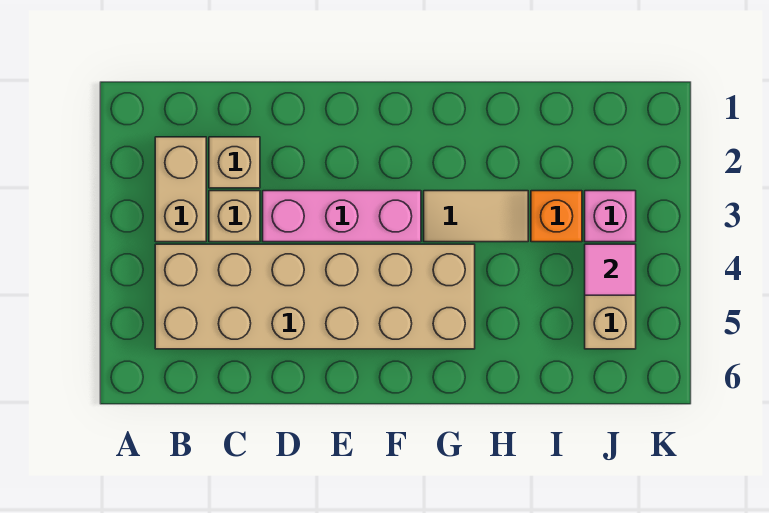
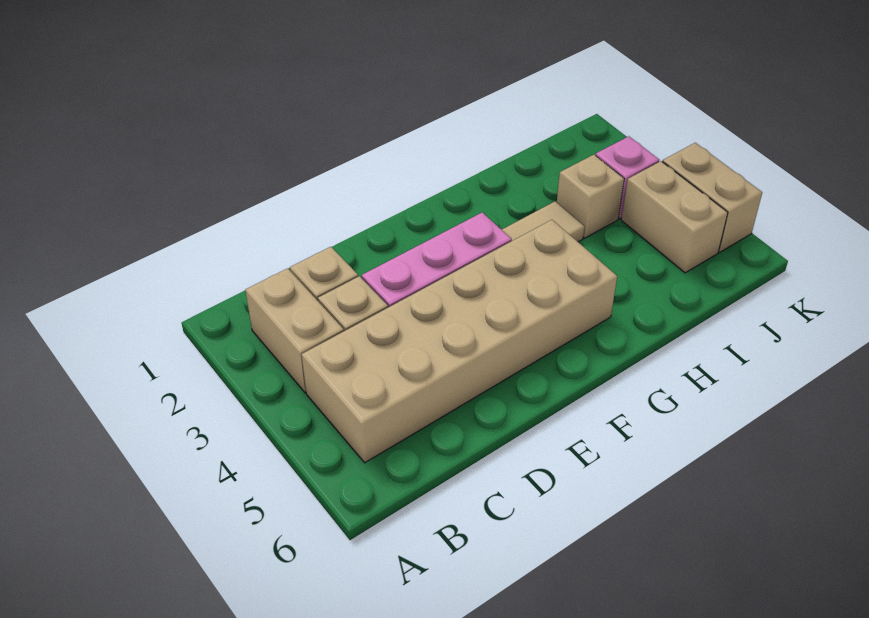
orange brick I3 level 1 -> tan brick I3 level 1
pink tile J4 level 2 -> none
none -> tan brick K4:K5 level 1

